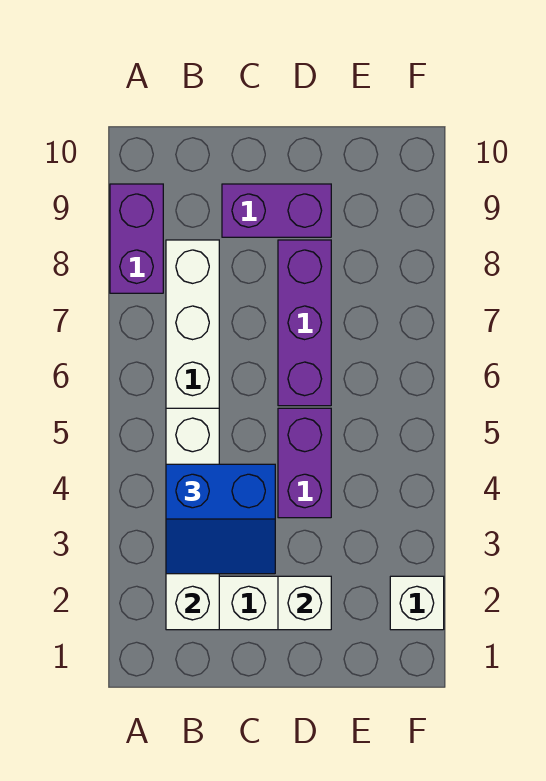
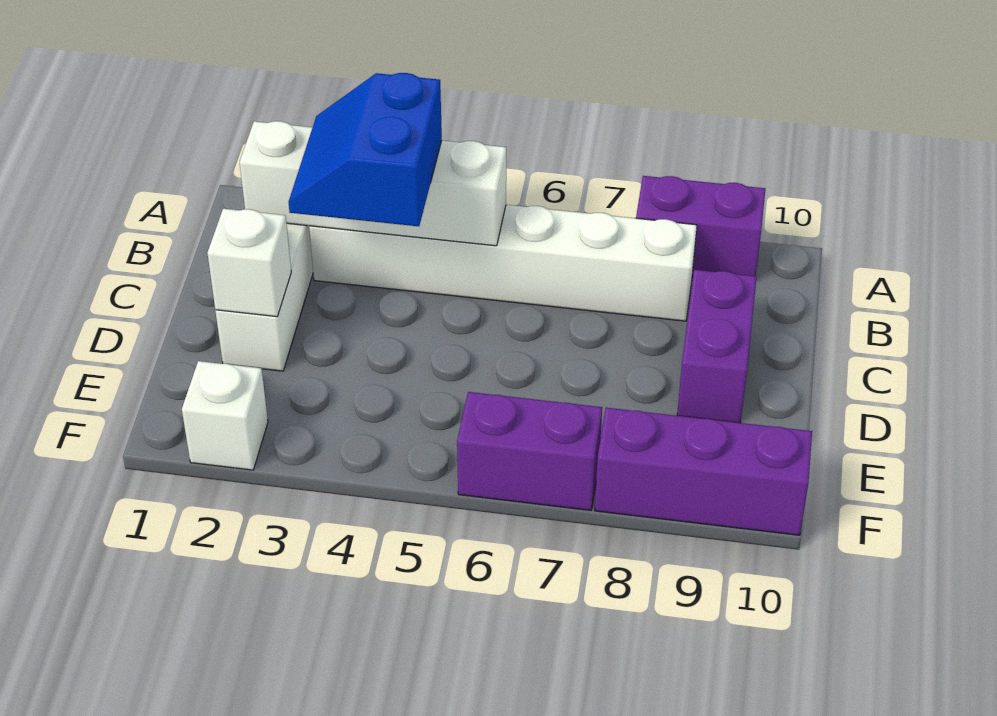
purple brick D4:D5 level 1 -> purple brick F6:F7 level 1
purple brick D6:D8 level 1 -> purple brick F8:F10 level 1

